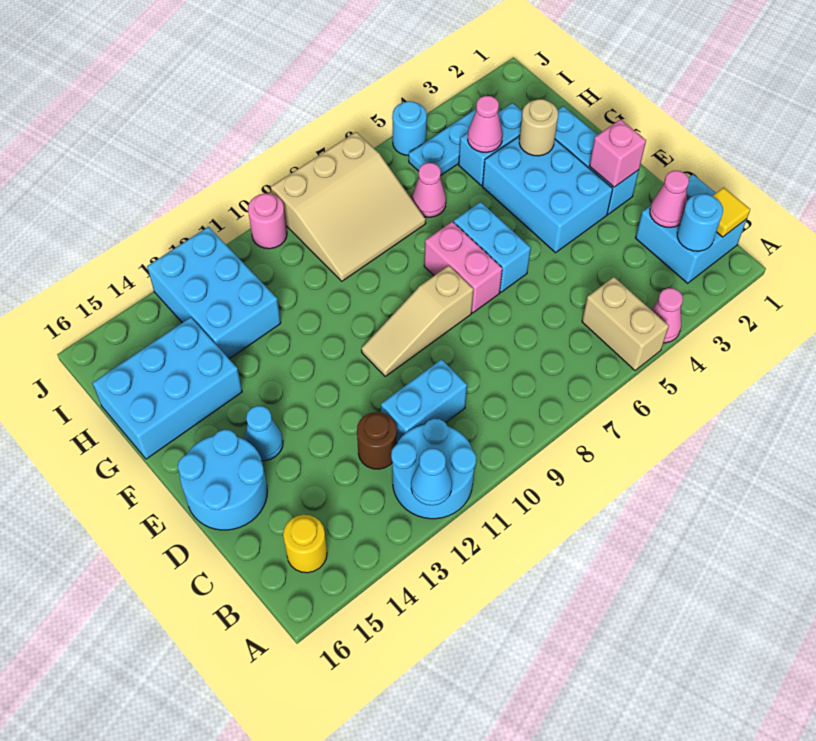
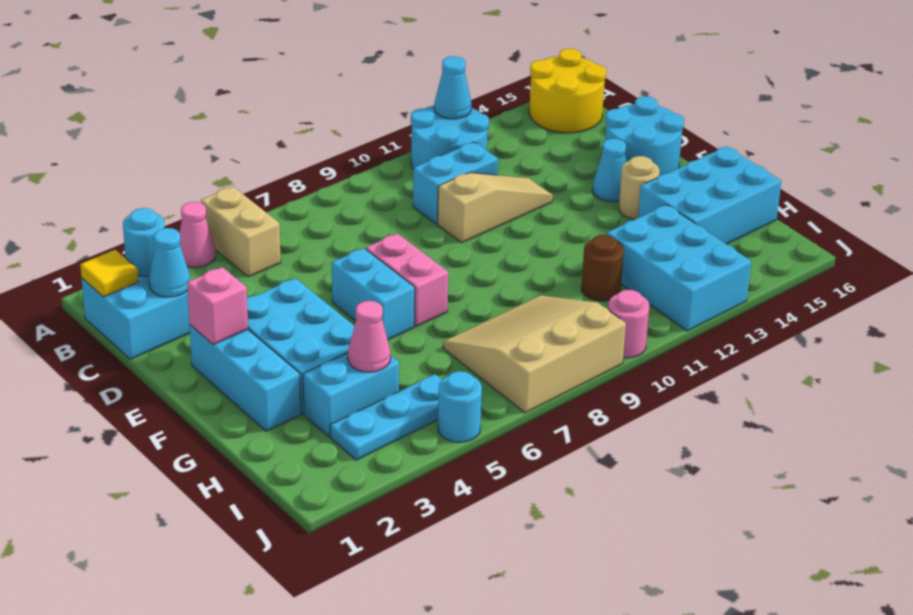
yellow round brick B15 level 1 -> yellow round brick A15:B16 level 1
pink cone C2 level 2 -> cyan cone C2 level 2
brown round brick C12 level 1 -> brown round brick H11 level 1
tan slope E8:E10 level 1 top 8 -> tan slope D10:D12 level 1 top 10
tan round brick G3 level 2 -> tan round brick F14 level 1
pink cone H6 level 1 -> none

